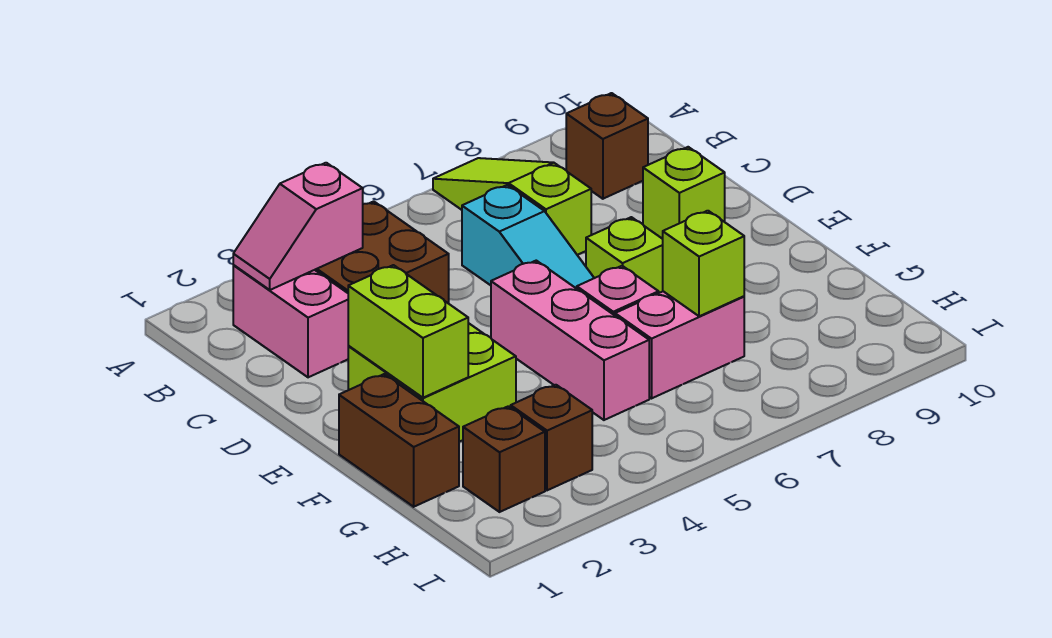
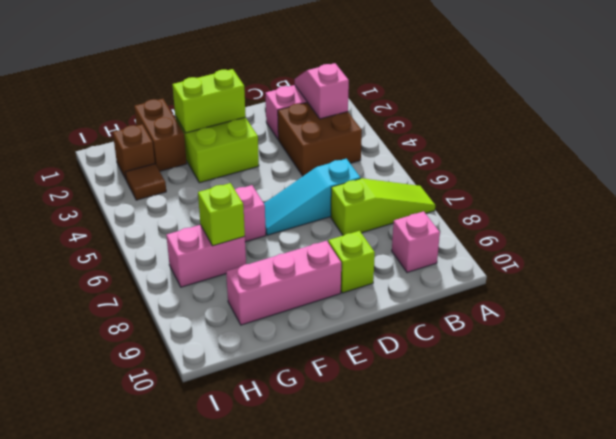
brown brick B9 level 1 -> pink brick B9 level 1
pink brick E5:G5 level 1 -> pink brick E9:G9 level 1
lime brick E7 level 1 -> none
brown brick F1:G1 level 1 -> brown brick G1:G2 level 1
pink brick G6:G7 level 1 -> pink brick G7:H7 level 1
brown brick H3 level 1 -> brown tile H3 level 1

